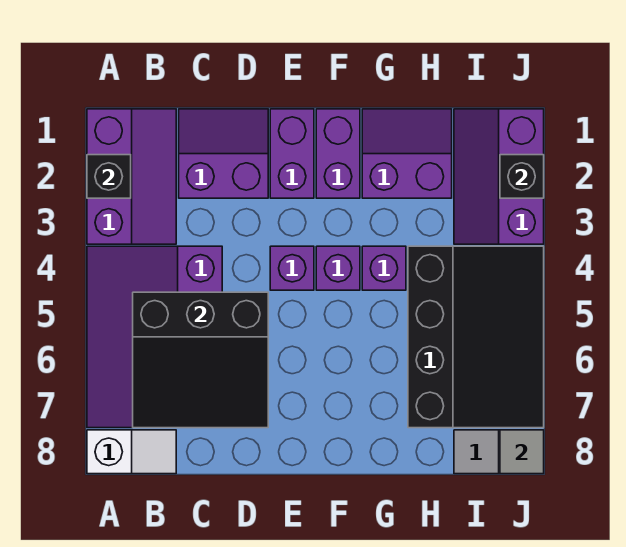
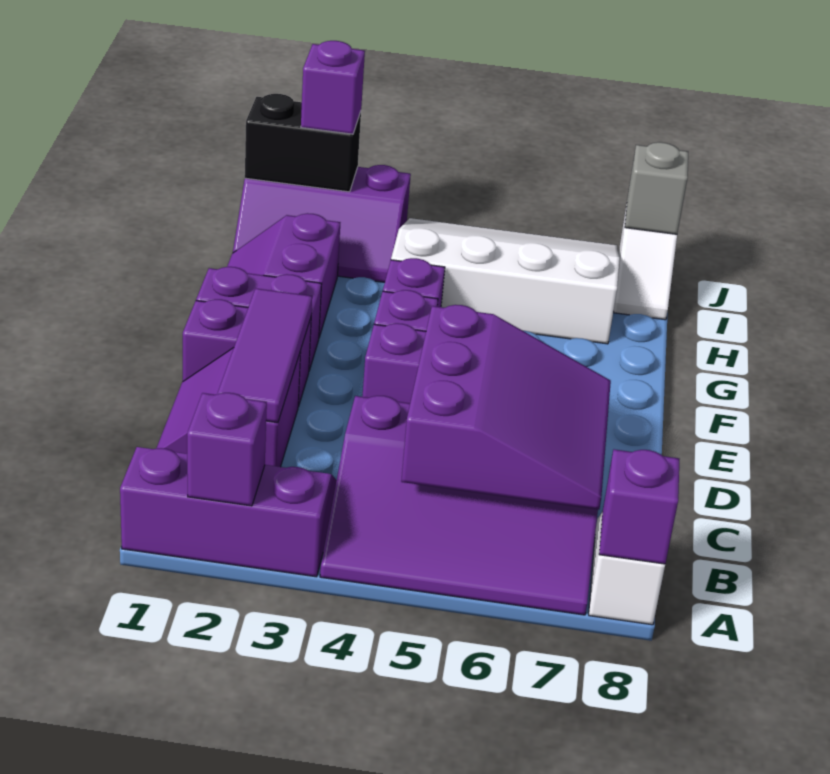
black brick A2 level 2 -> purple brick A2 level 2
none -> purple brick A8 level 2
black slope B5:D7 level 2 top 5 -> purple slope B5:D7 level 2 top 5
none -> purple tile C2:E2 level 2
black slope H4:J7 level 1 top H -> white slope H4:J7 level 1 top H
black brick J2 level 2 -> black brick J1:J2 level 2
none -> purple brick J2 level 3
grey tile J8 level 2 -> grey brick J8 level 2

